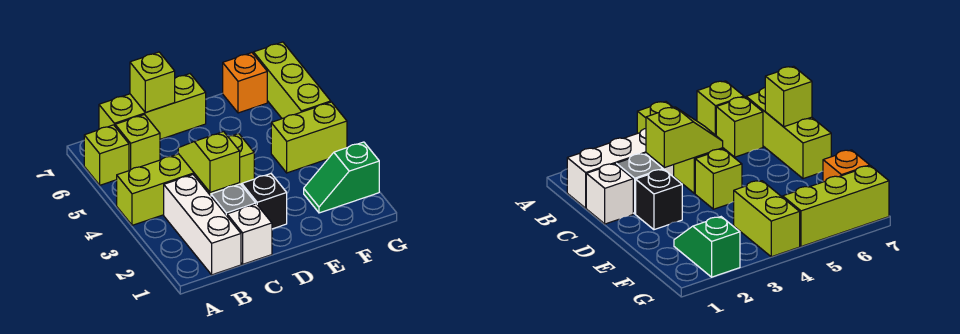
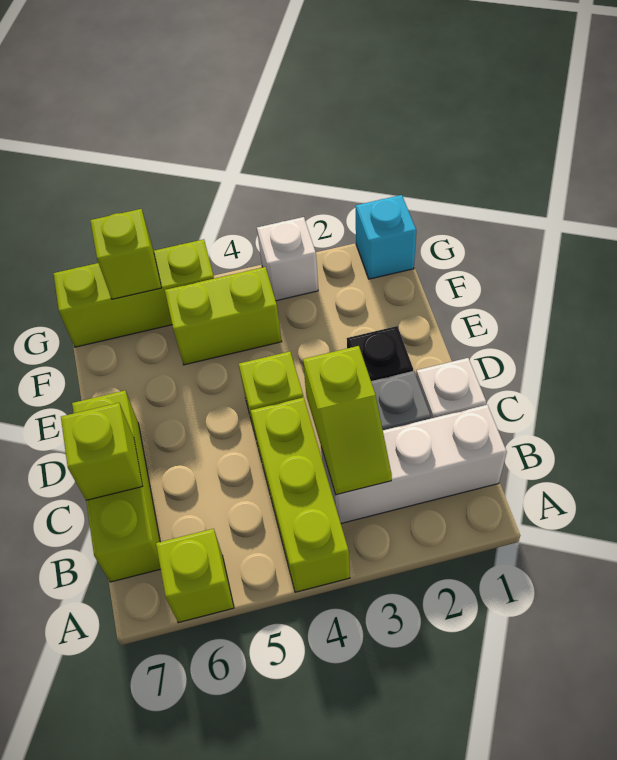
lime brick B6 level 1 -> lime brick G6 level 2
lime slope C3:C4 level 2 top 3 -> lime slope B3:C3 level 2 top C
green slope F2:G2 level 1 top G -> none
lime brick F4:G4 level 1 -> lime brick F4:F5 level 1
orange brick F7 level 1 -> none
none -> cyan brick G1 level 1
none -> white brick G3 level 1

